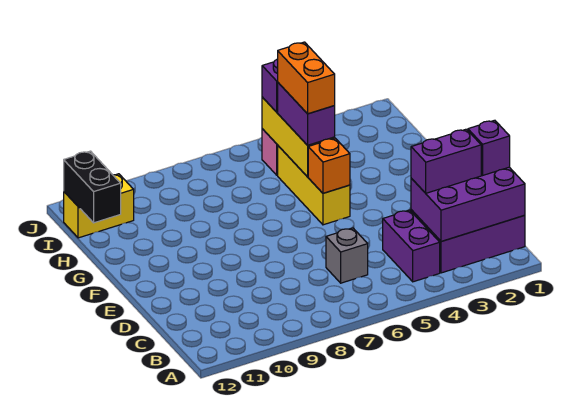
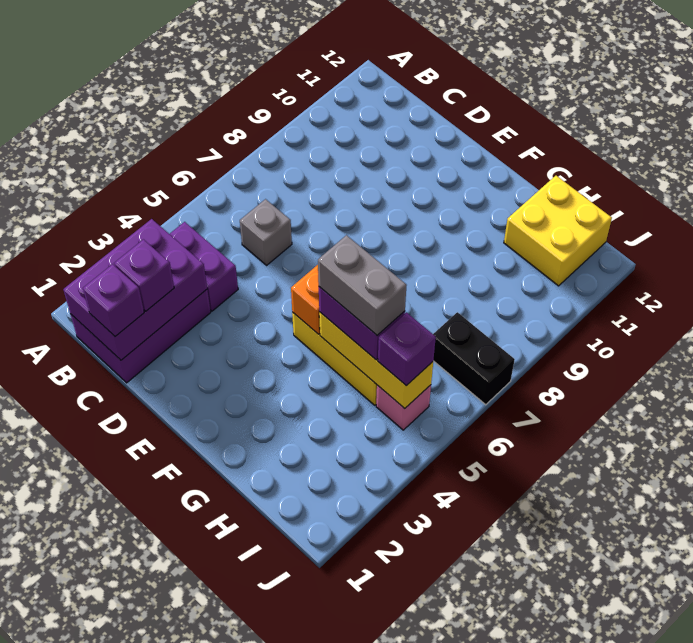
purple brick C2:C3 level 3 -> purple brick C2 level 3
orange brick G5:H5 level 4 -> grey brick G5:H5 level 4
black brick H12:I12 level 2 -> black brick I7:J7 level 1
yellow brick I11:I12 level 1 -> yellow brick H11:I12 level 1

